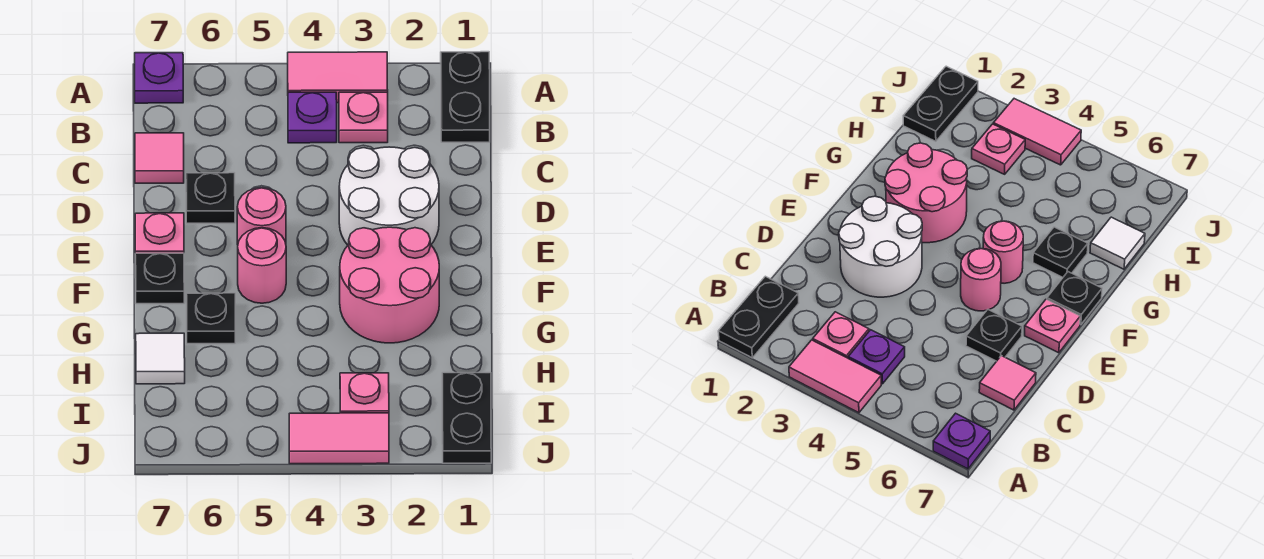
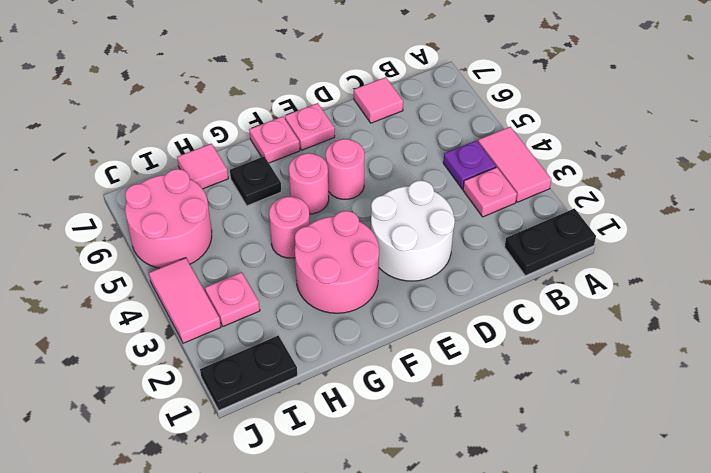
purple plate A7 level 1 -> none
black plate D6 level 1 -> none
black plate F7 level 1 -> pink plate F7 level 1
none -> pink round brick G4 level 1
white tile H7 level 1 -> pink tile H7 level 1
none -> pink round brick I5:J6 level 1

